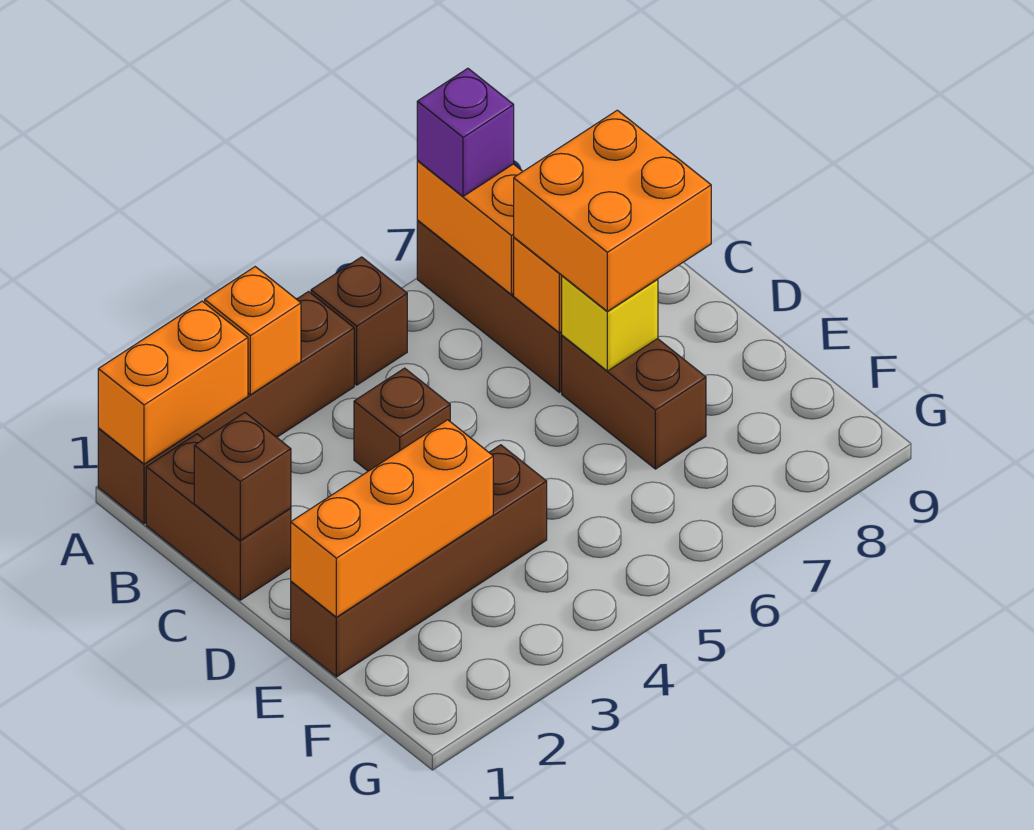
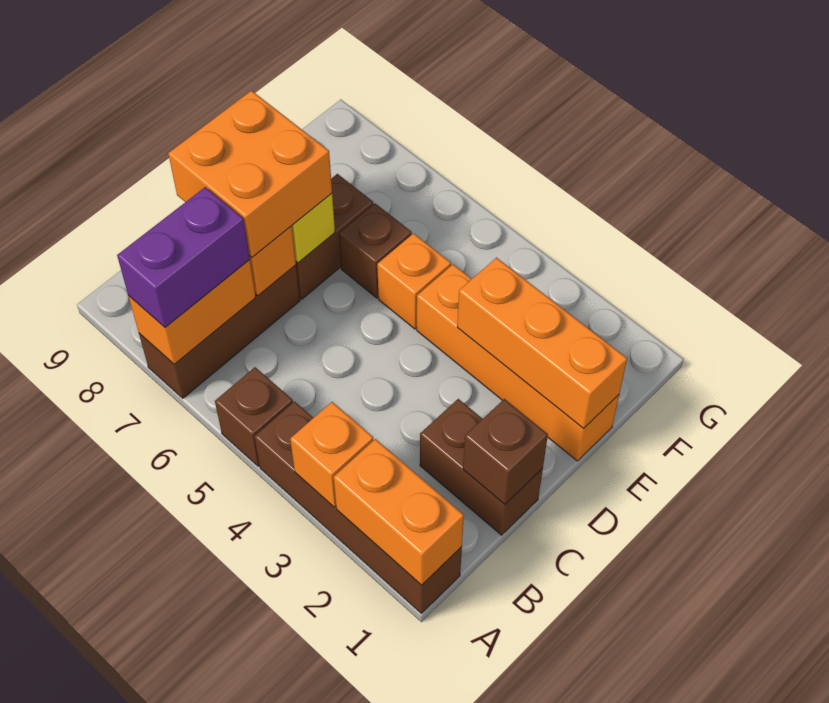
purple brick A7 level 3 -> purple brick A7:B7 level 3
brown brick B1:C1 level 1 -> brown brick C1:C2 level 1
brown brick C4 level 1 -> brown brick E6 level 1
brown brick E1:E4 level 1 -> orange brick E1:E4 level 1
none -> orange brick E5 level 1

